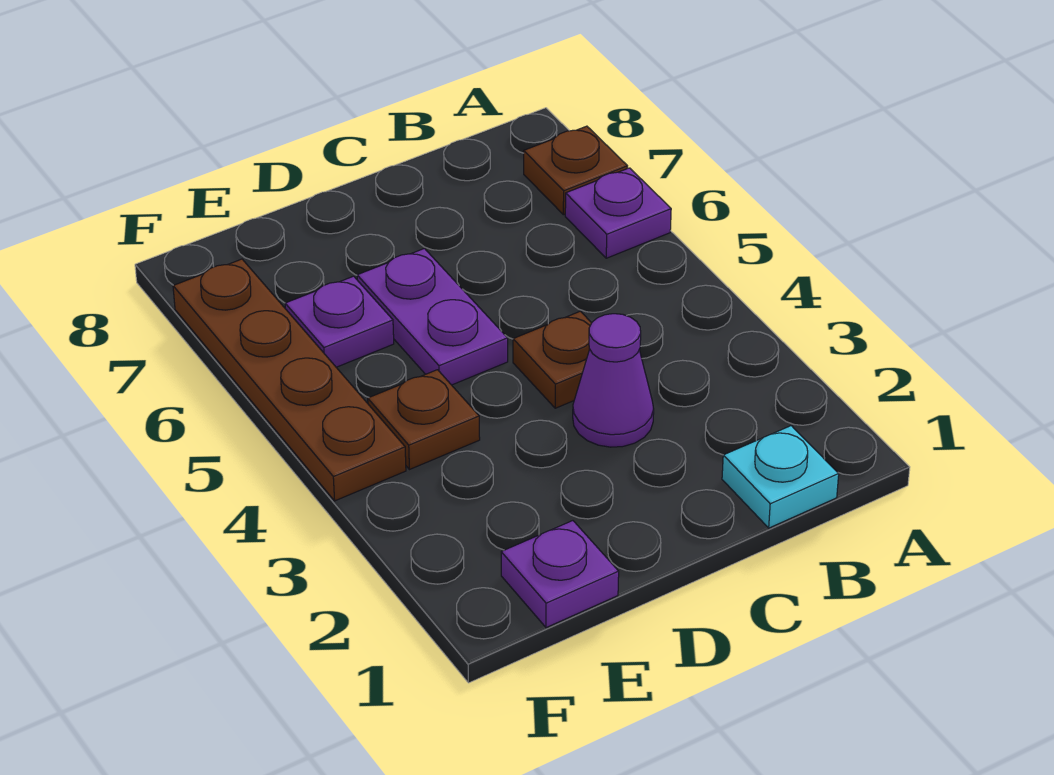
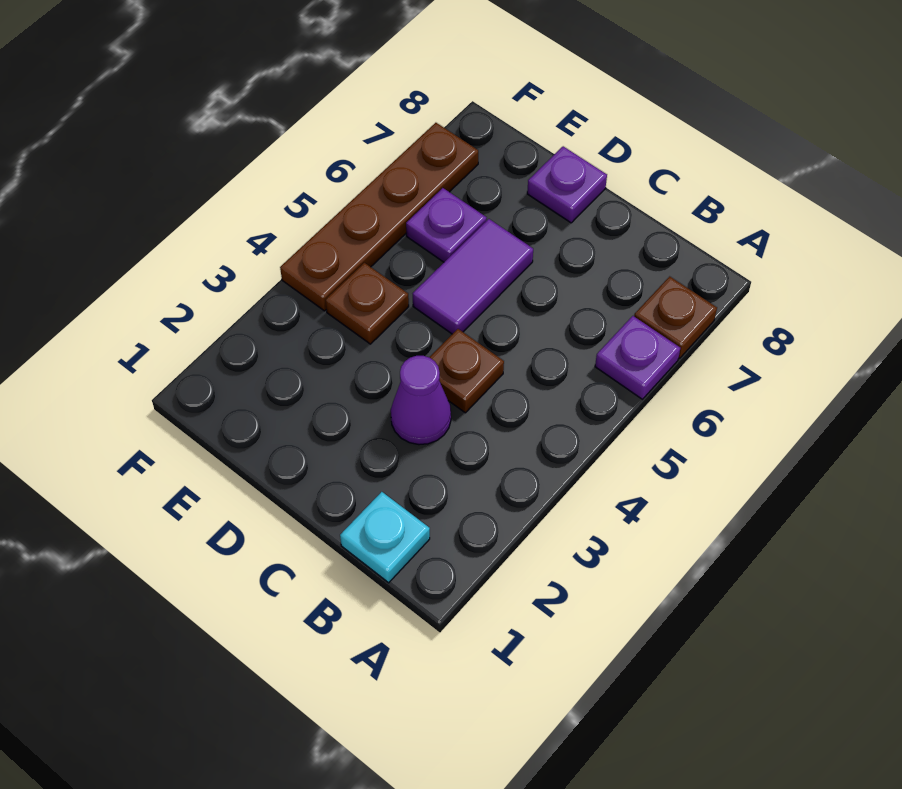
purple plate D5:D6 level 1 -> purple tile D5:D6 level 1
purple plate E1 level 1 -> purple plate D8 level 1

